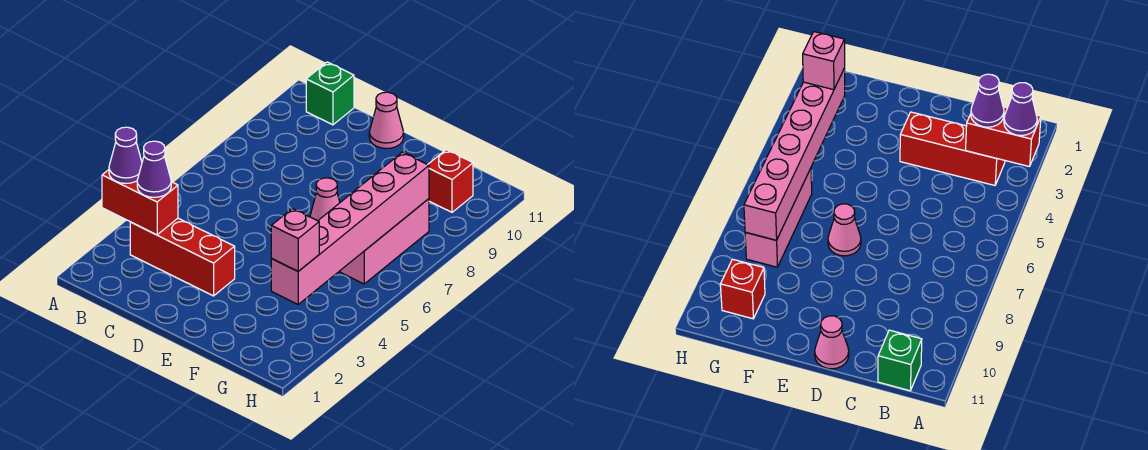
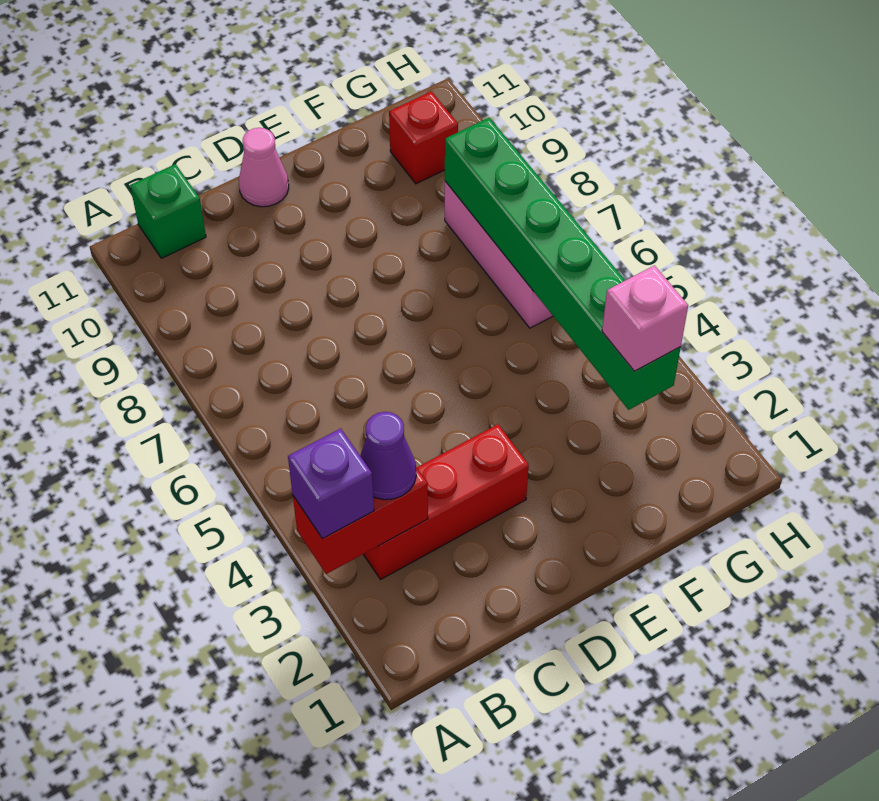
purple cone A3 level 3 -> purple brick A3 level 3
pink cone E7 level 1 -> none
pink brick G3:G8 level 2 -> green brick G3:G8 level 2

